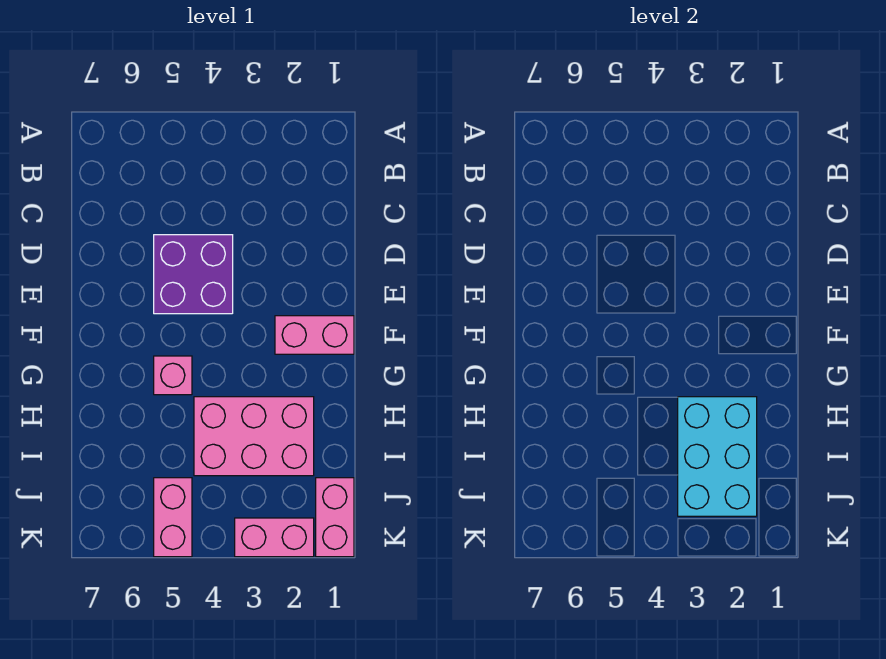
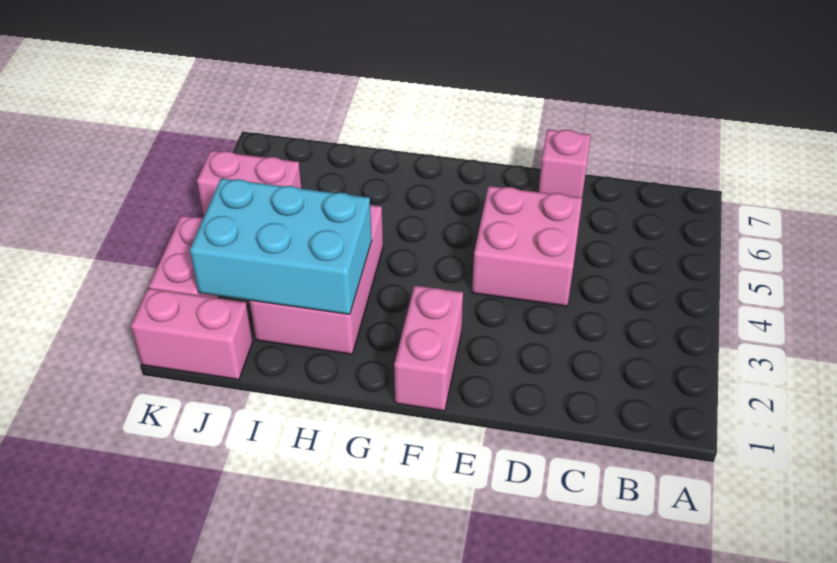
purple brick D4:E5 level 1 -> pink brick D4:E5 level 1
pink brick G5 level 1 -> pink brick D7 level 1

